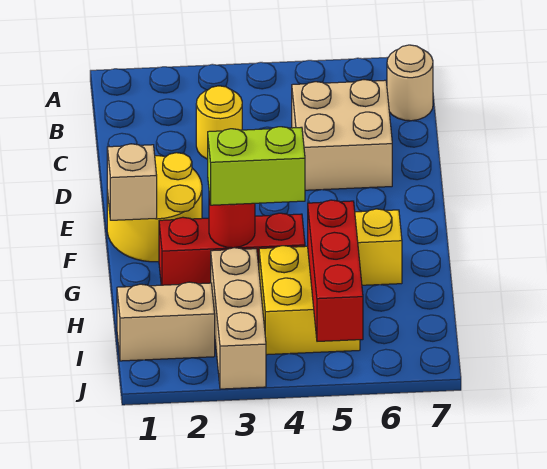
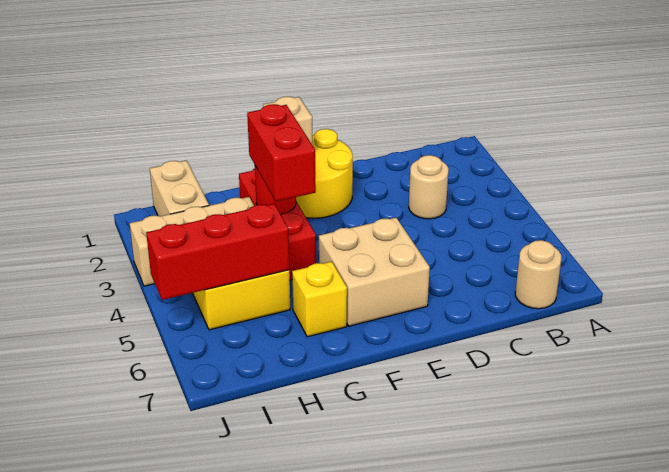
yellow round brick C3 level 1 -> tan round brick C3 level 1
tan brick C5:D6 level 1 -> tan brick E5:F6 level 1
lime brick G3:G4 level 3 -> red brick G3:G4 level 3

